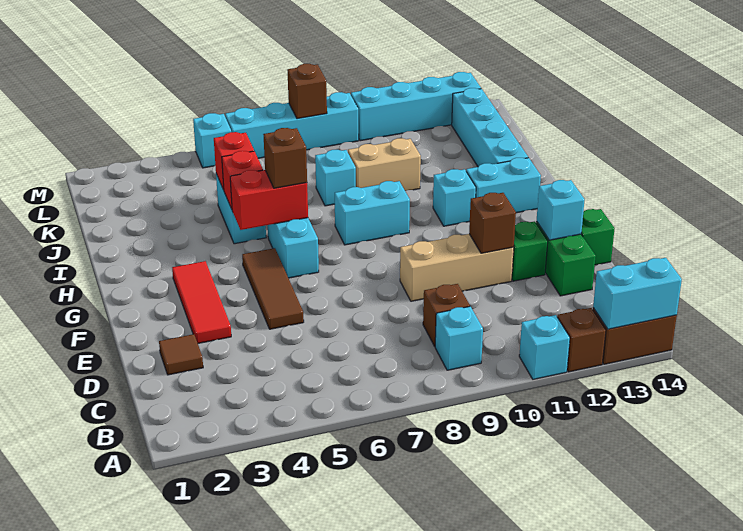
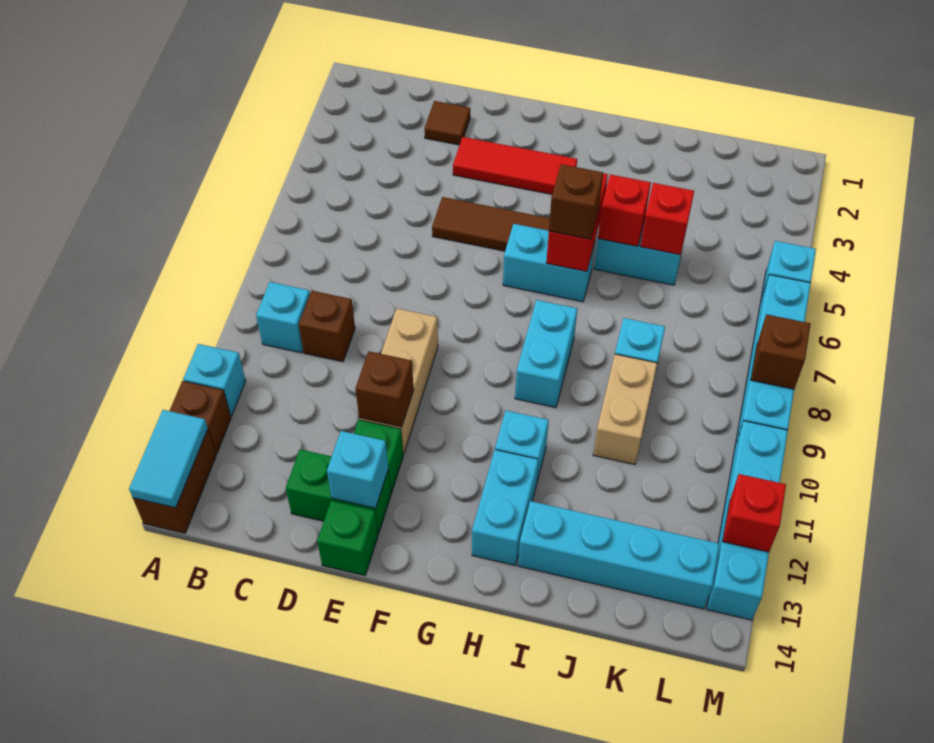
cyan brick A13:A14 level 2 -> cyan tile A13:A14 level 2
none -> red brick M12 level 2

